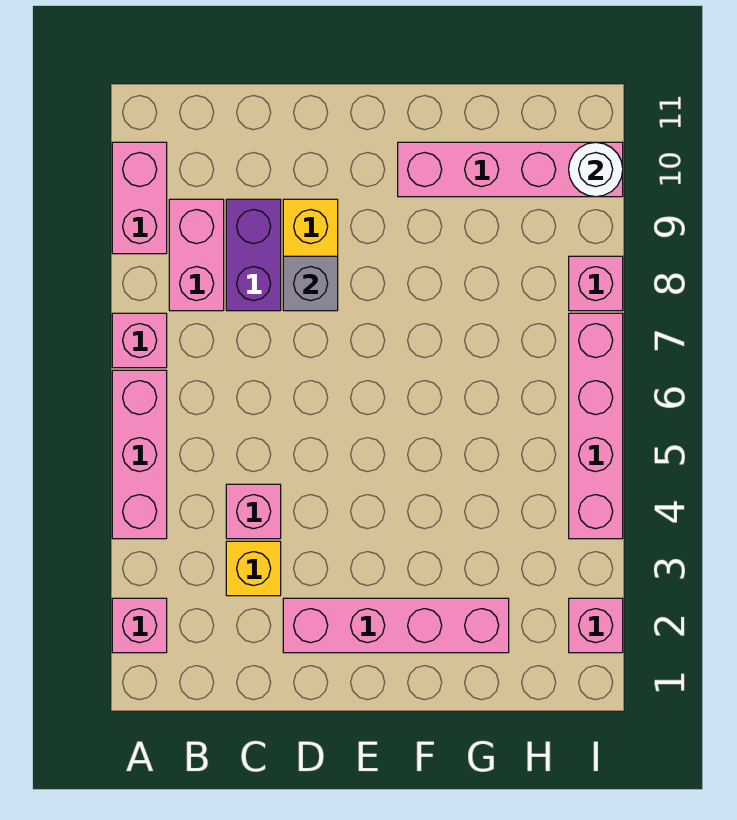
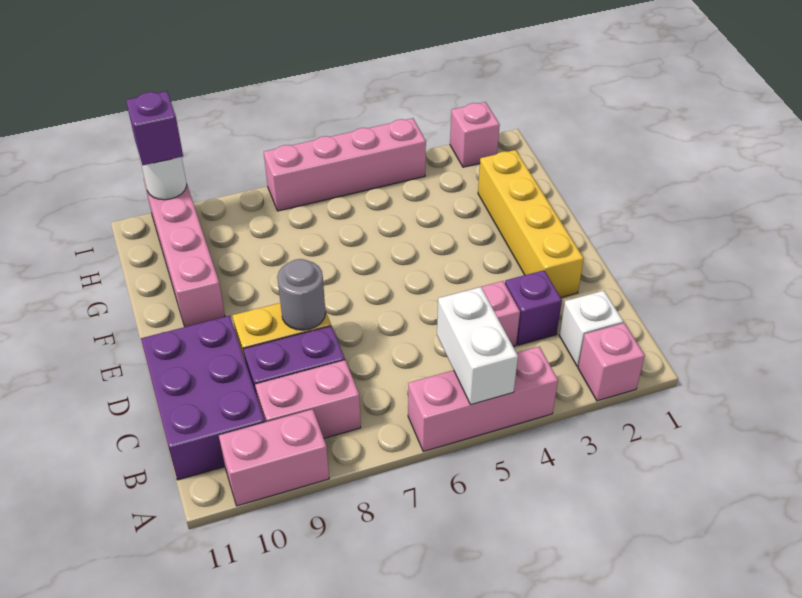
none -> white brick A5:B5 level 2
pink brick A7 level 1 -> none
none -> white brick B2 level 1
none -> purple brick B10:D11 level 1
yellow brick C3 level 1 -> purple brick C3 level 1
pink brick D2:G2 level 1 -> yellow brick D2:G2 level 1
grey brick D8 level 2 -> grey round brick D8 level 2
pink brick I8 level 1 -> none
none -> purple brick I10 level 3

